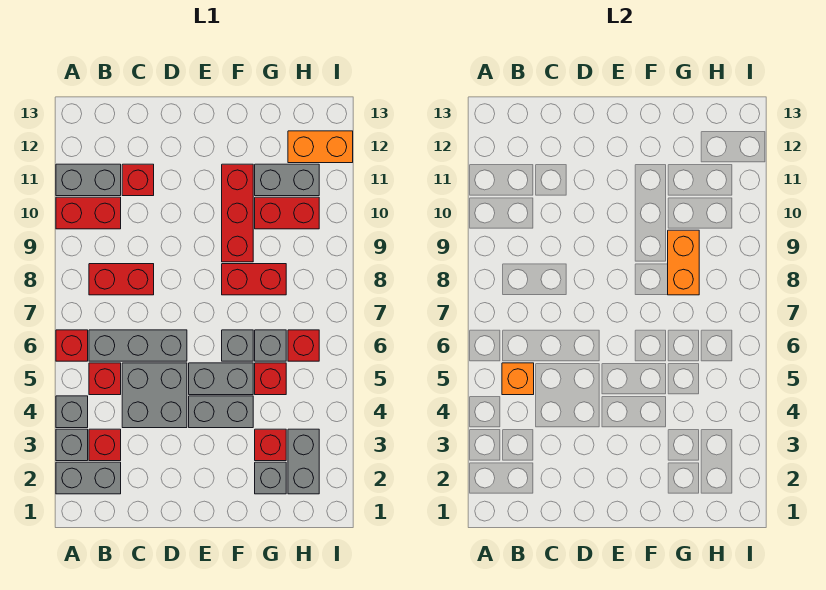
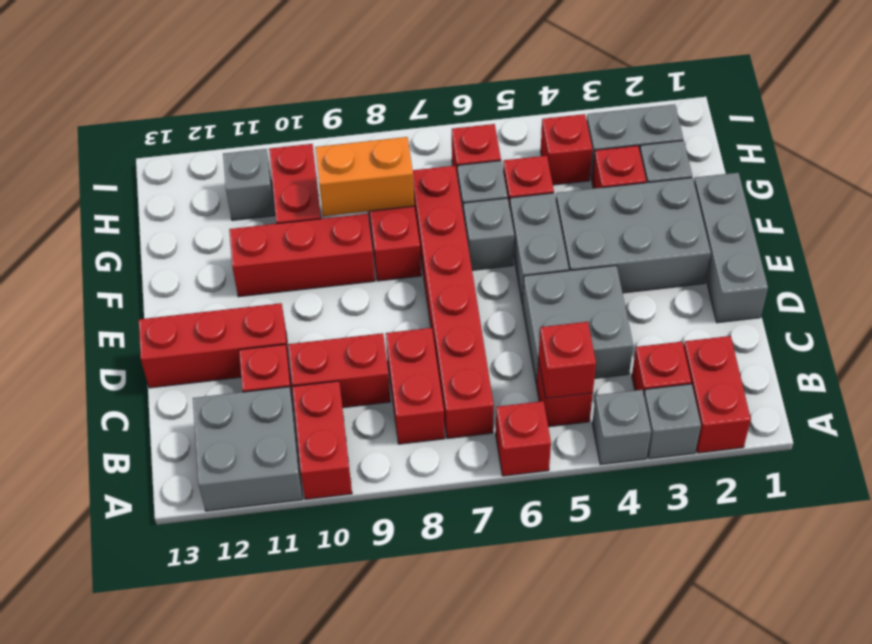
grey brick A2:B2 level 1 -> red brick A2:B2 level 1
grey brick A11:B11 level 1 -> grey brick A11:B12 level 1
orange brick B5 level 2 -> red brick B5 level 2
grey brick B6:D6 level 1 -> grey brick D1:F1 level 1
none -> red brick B7:G7 level 1
none -> red brick C9:C10 level 1
none -> red brick D11:D13 level 1
grey brick E4:F4 level 1 -> grey brick E2:F4 level 1
grey brick G11:H11 level 1 -> grey brick H11 level 1
none -> red brick H4 level 1
orange brick H12:I12 level 1 -> none

